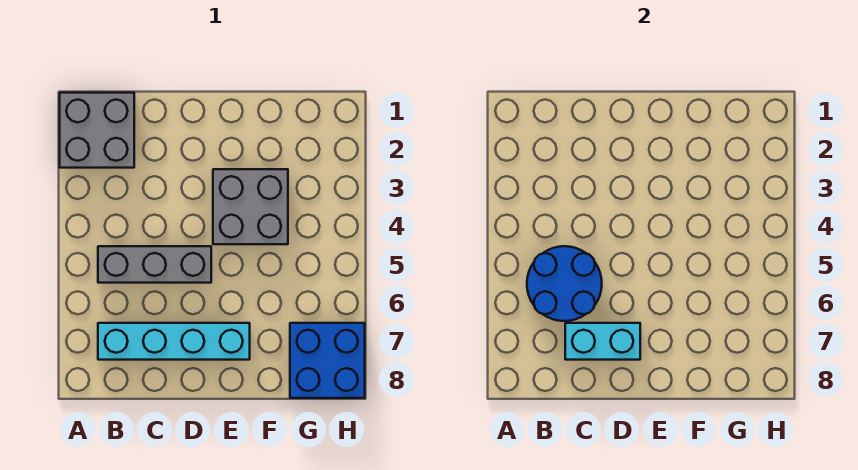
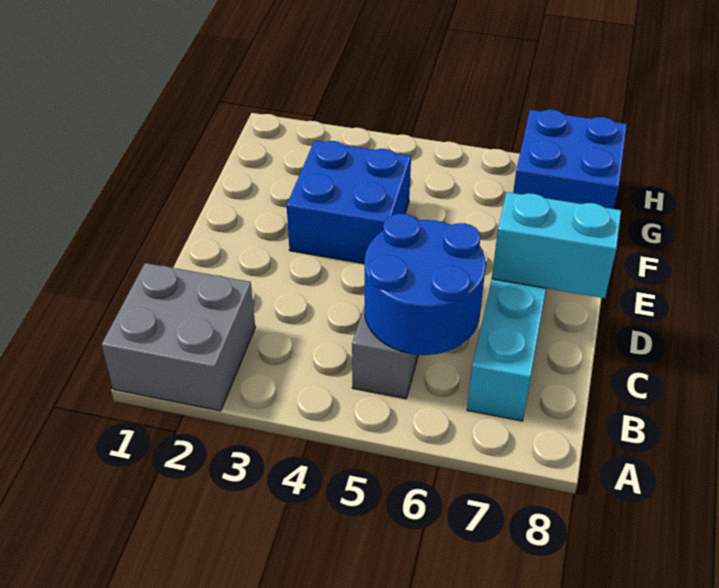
cyan brick C7:D7 level 2 -> cyan brick D7:D8 level 2
grey brick E3:F4 level 1 -> blue brick E3:F4 level 1

